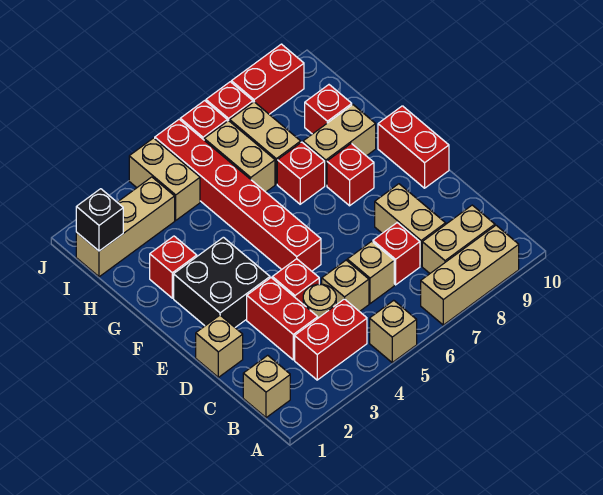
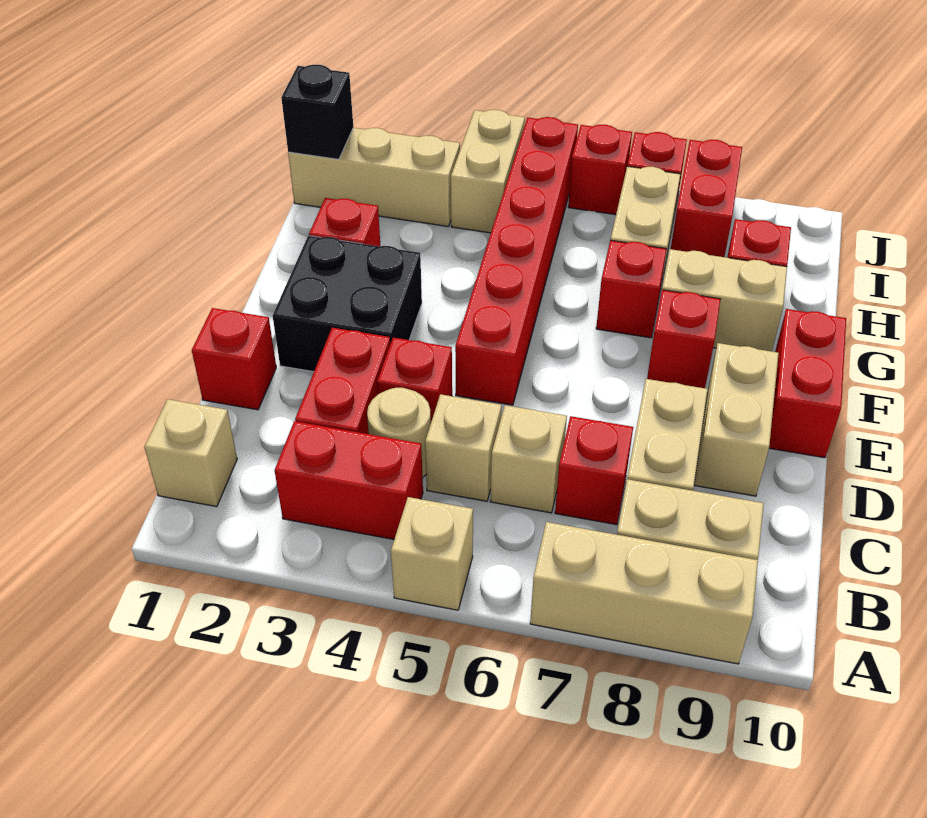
tan brick D1 level 1 -> red brick D1 level 1
tan brick H6:I6 level 1 -> tan brick D9:E9 level 1
red brick J8:J9 level 1 -> red brick I8:J8 level 1

